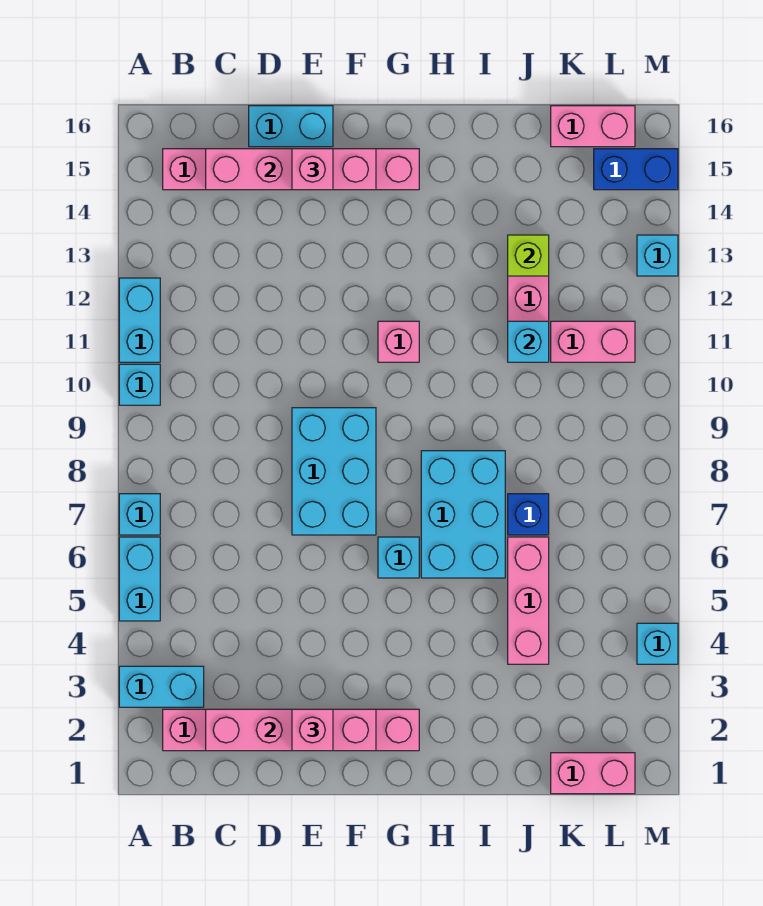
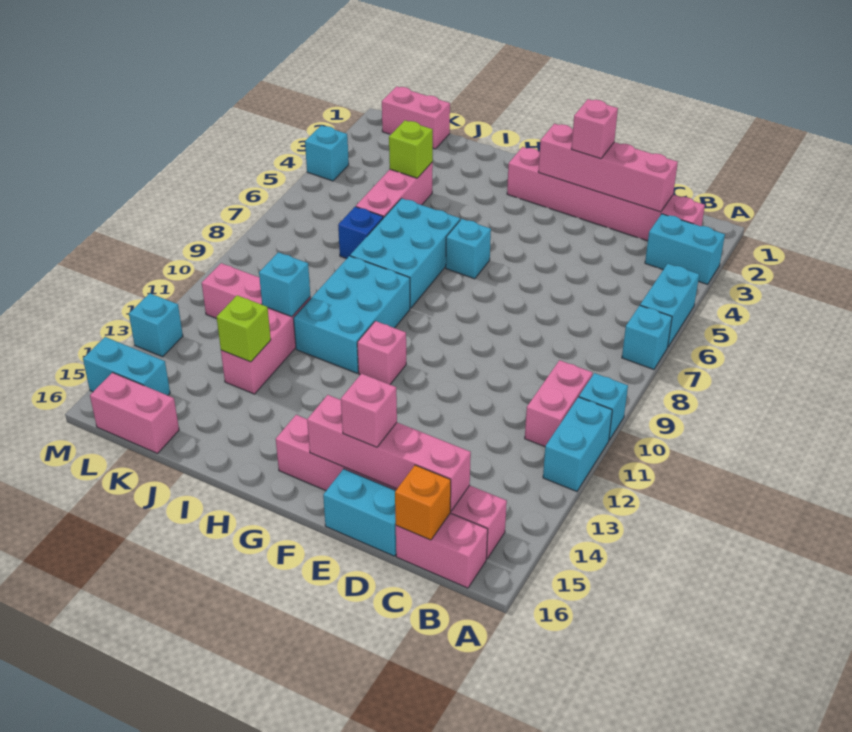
none -> pink brick B10:B11 level 1
none -> pink brick B16:C16 level 1
none -> orange brick C16 level 2
cyan brick E7:F9 level 1 -> cyan brick H9:I11 level 1
none -> lime brick J4 level 2
blue brick L15:M15 level 1 -> cyan brick L15:M15 level 1

